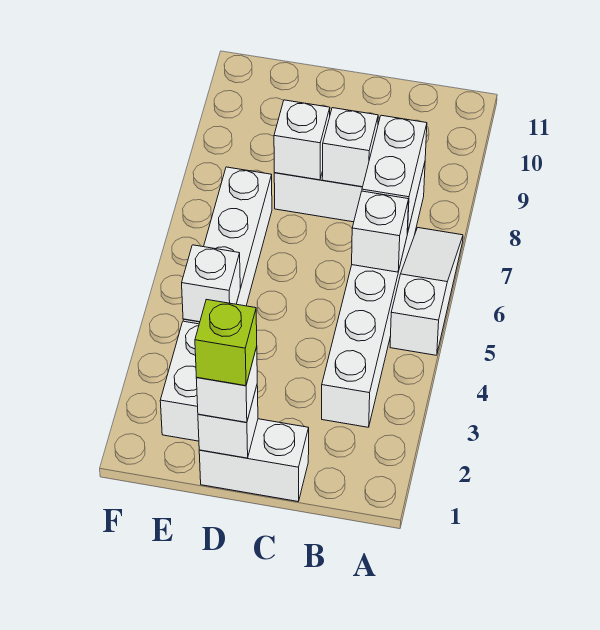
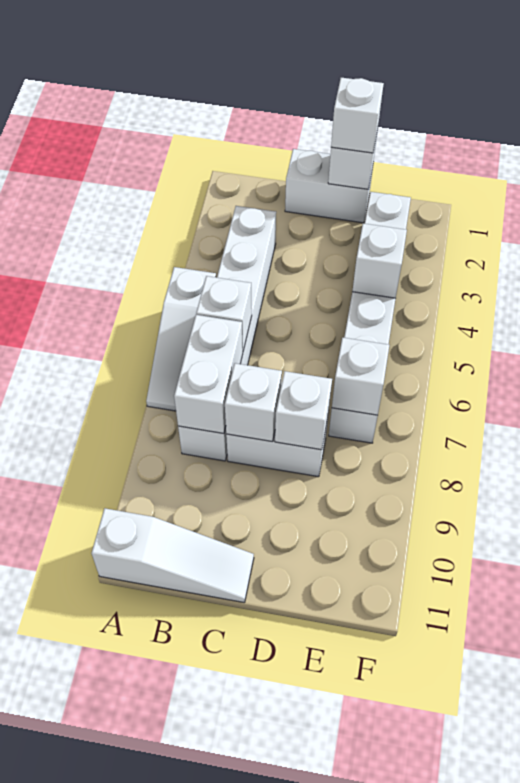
none -> white slope A11:C11 level 1 top A
lime brick D1 level 4 -> none
none -> white brick E7 level 2

